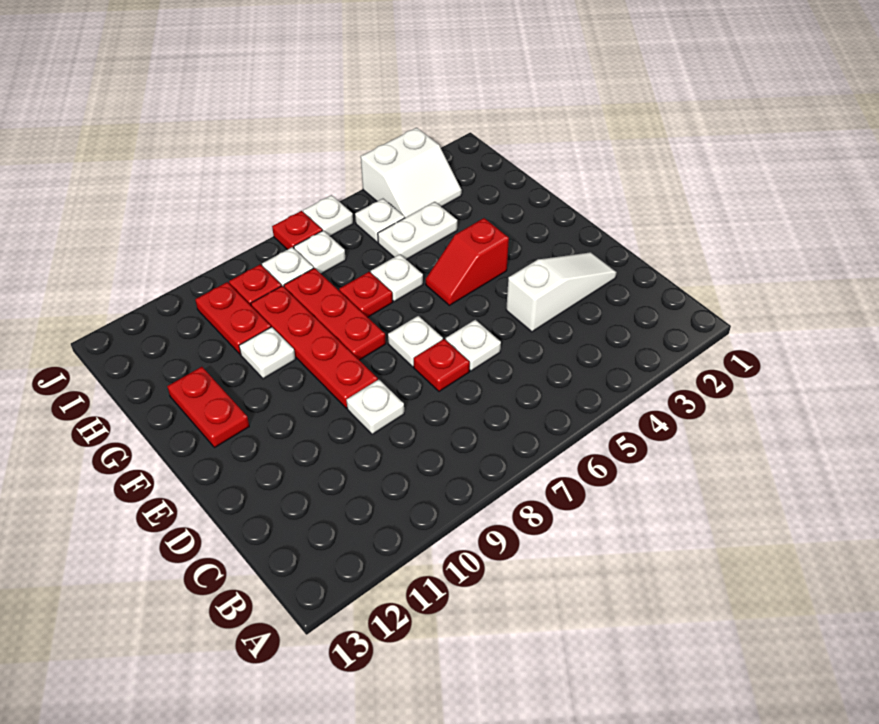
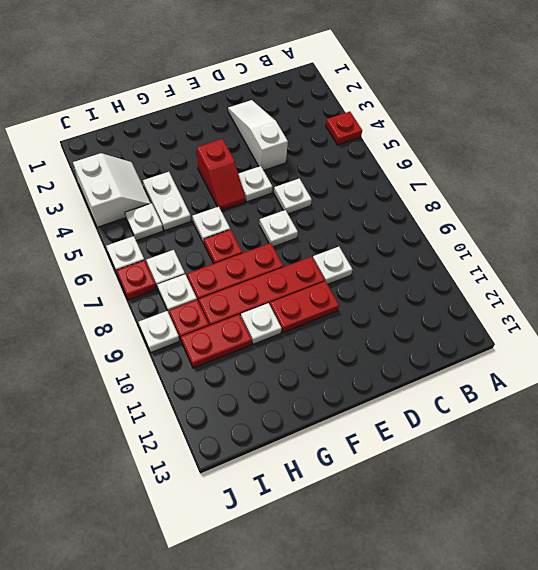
red plate D7 level 1 -> red plate A4 level 1
none -> white plate E5 level 1
red plate F12:G12 level 1 -> red plate E10:F10 level 1
none -> white plate J9 level 1

